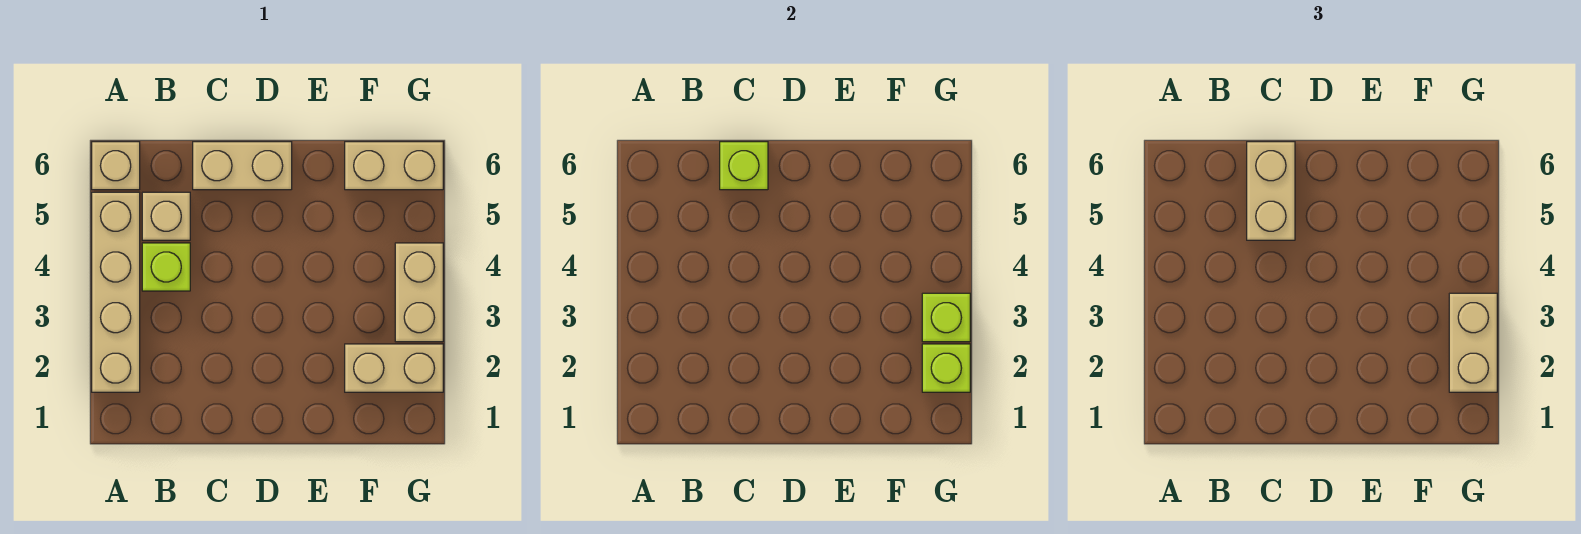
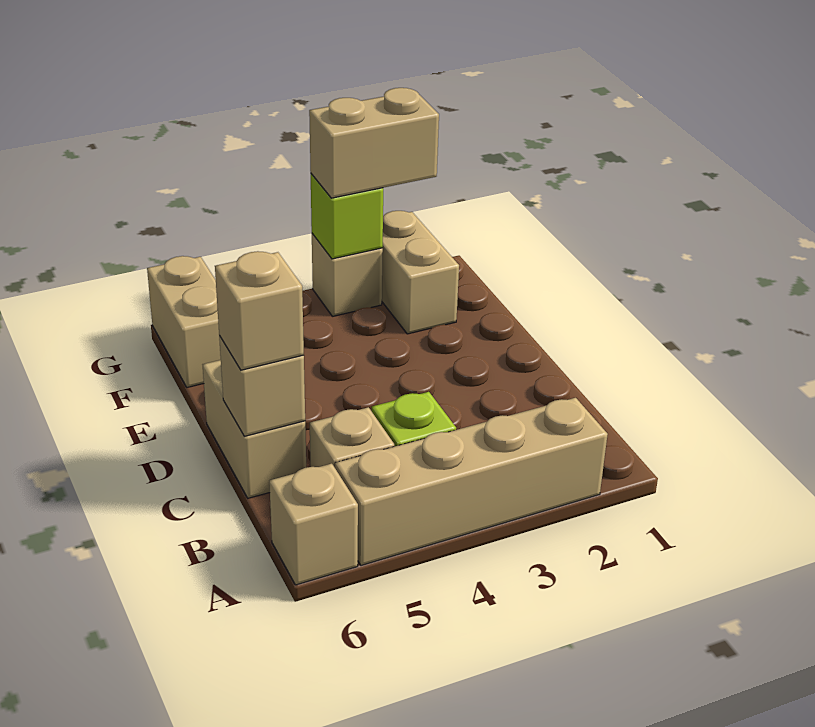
tan brick C5:C6 level 3 -> tan brick C6 level 3
lime brick C6 level 2 -> tan brick C6 level 2
lime brick G2 level 2 -> none
tan brick G3:G4 level 1 -> tan brick G3 level 1

